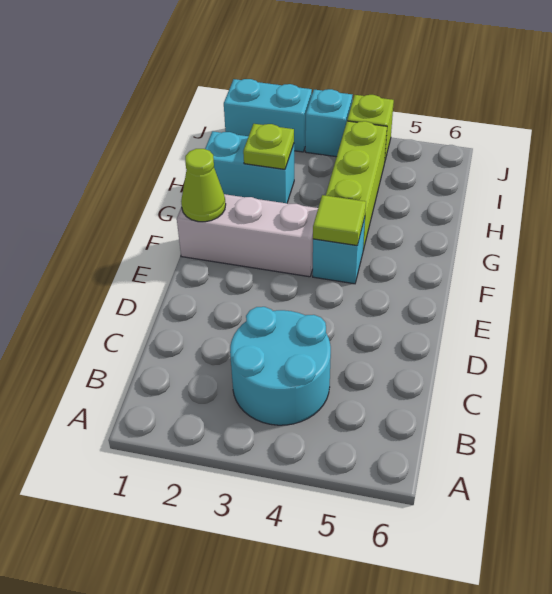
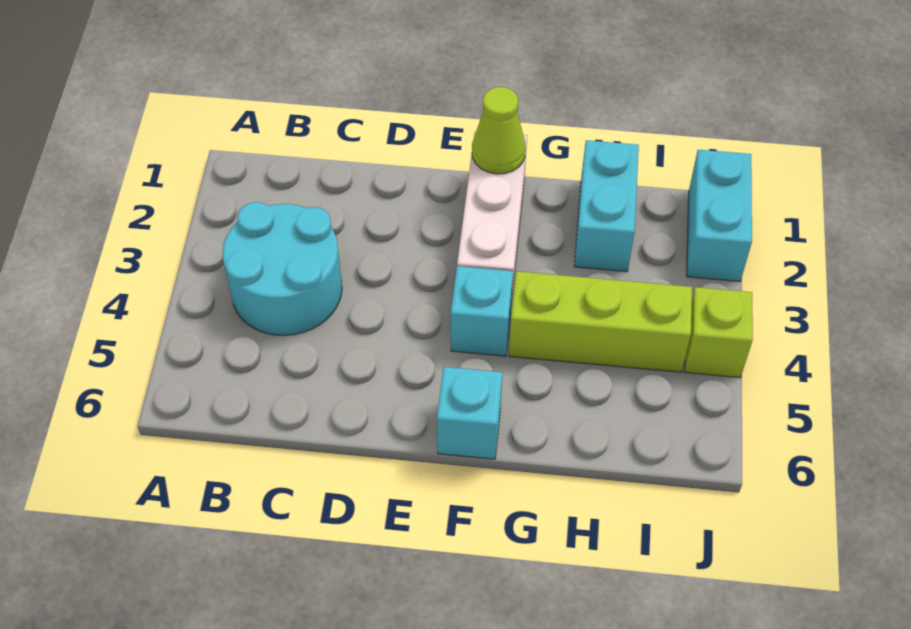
lime tile F4 level 2 -> none
lime plate H2 level 2 -> none
cyan brick J3 level 1 -> cyan brick F6 level 1

